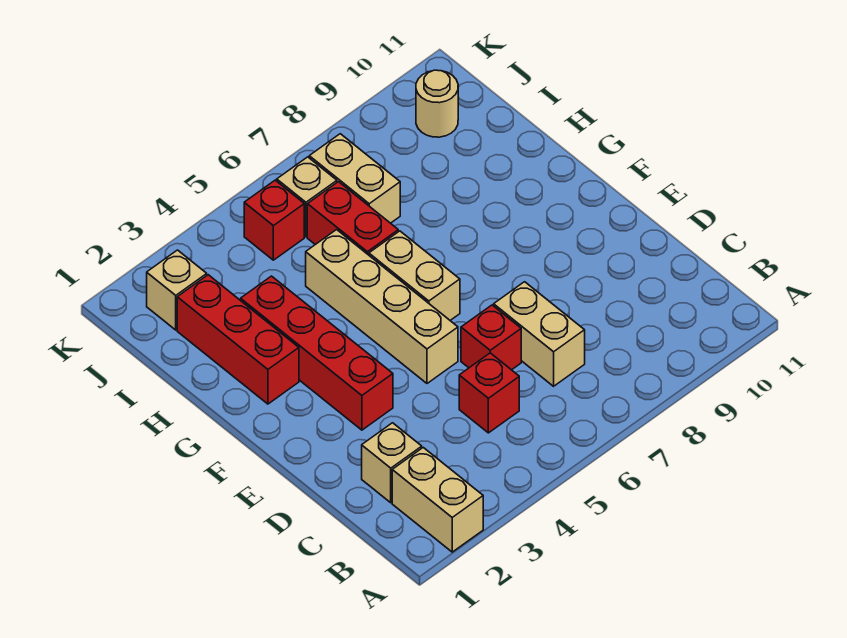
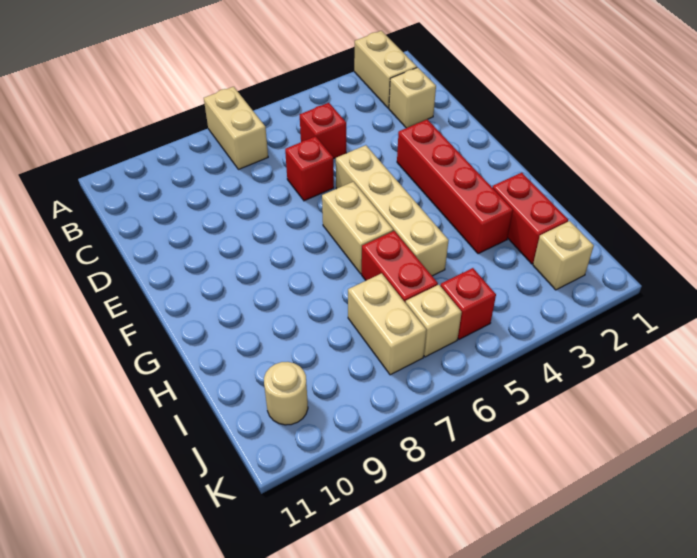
tan brick C7:D7 level 1 -> tan brick A7:B7 level 1
red brick G2:I2 level 1 -> red brick H2:I2 level 1

